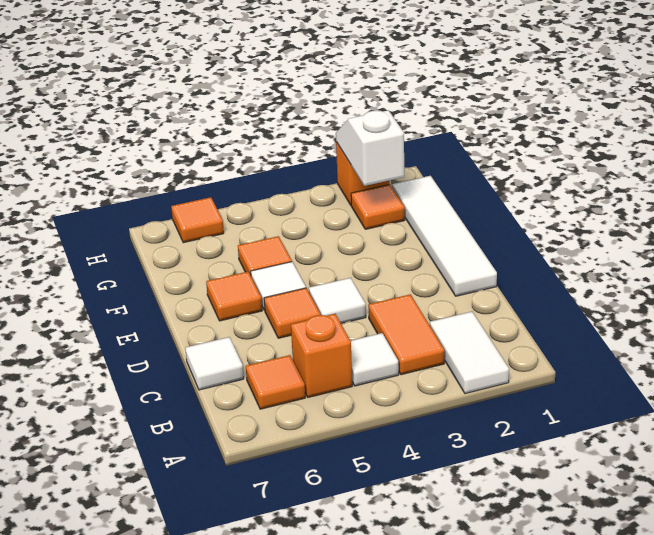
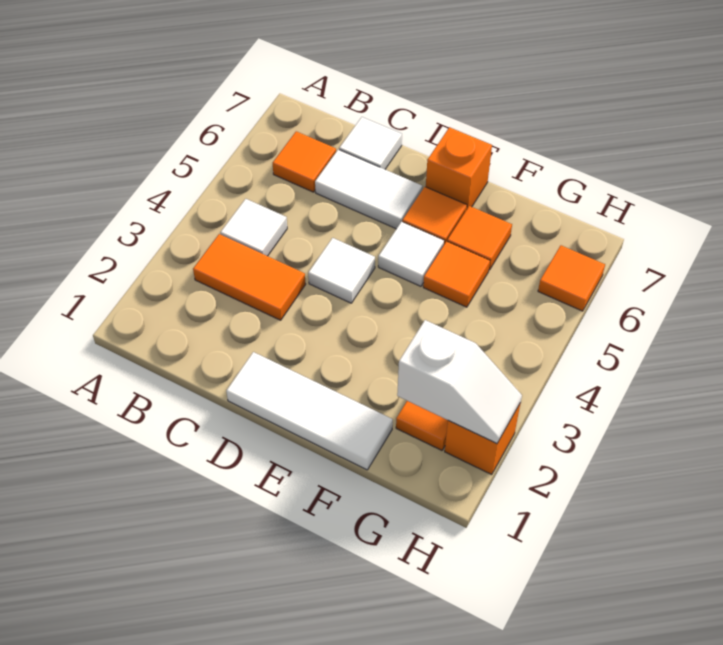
white tile A2:B2 level 1 -> white tile C6:D6 level 1
orange brick B5 level 1 -> orange brick E7 level 1
white tile D1:G1 level 1 -> white tile D1:F1 level 1
orange tile D5 level 1 -> orange tile F6 level 1

